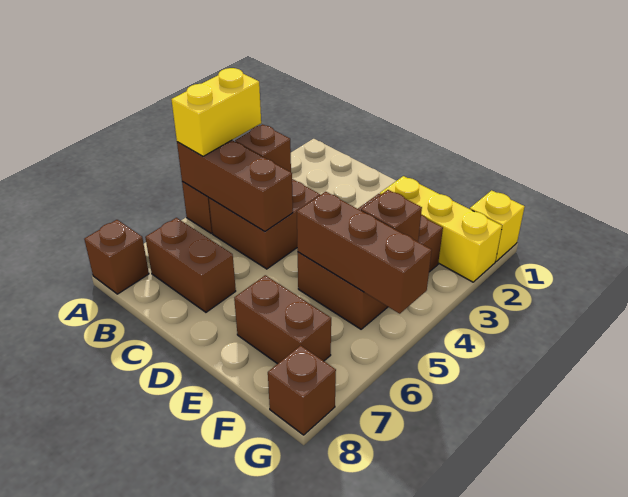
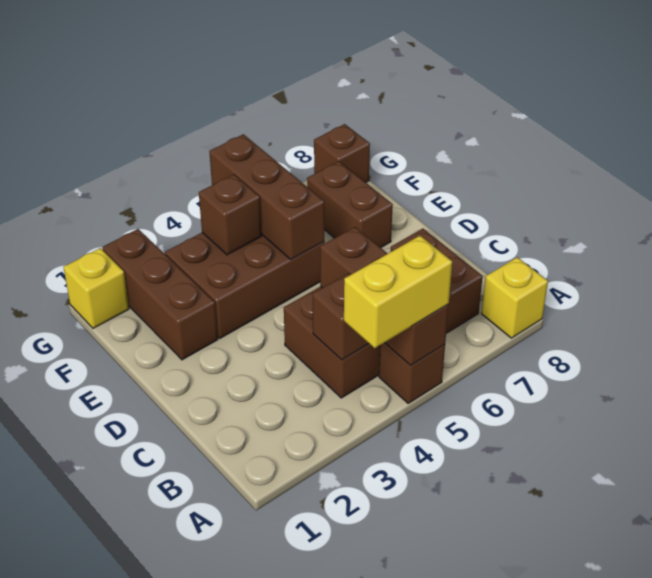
brown brick A8 level 1 -> yellow brick A8 level 1
yellow brick E2:G2 level 1 -> brown brick E2:G2 level 1

